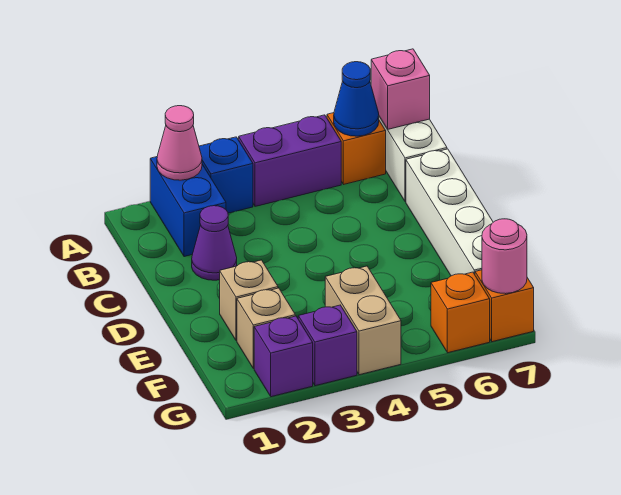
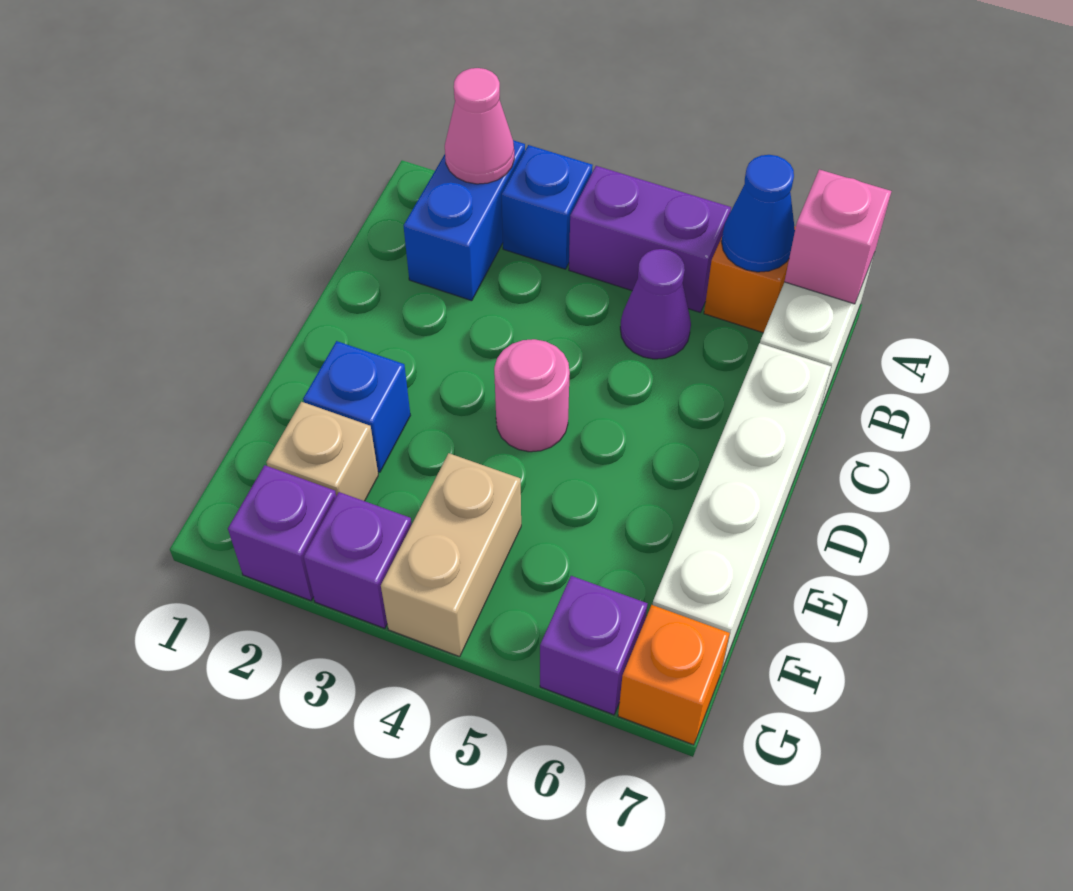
purple cone C2 level 1 -> purple cone B5 level 1
tan brick E2 level 1 -> blue brick E2 level 1
orange brick G6 level 1 -> purple brick G6 level 1
pink round brick G7 level 2 -> pink round brick D4 level 1

